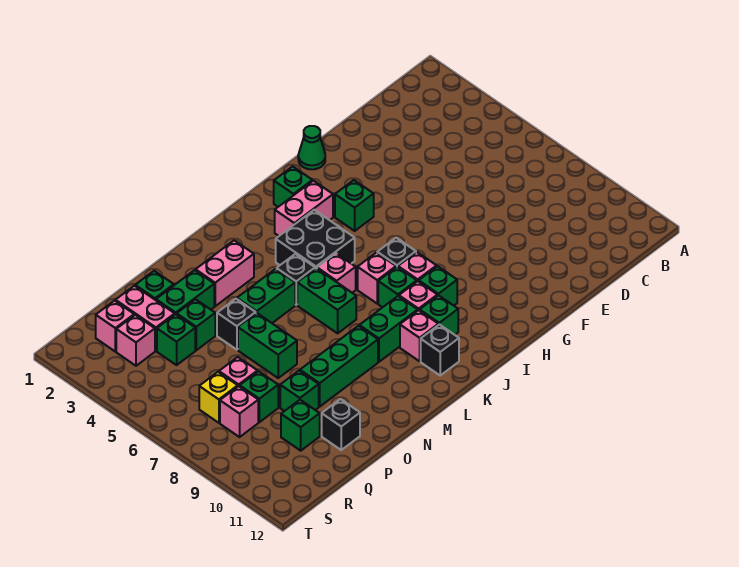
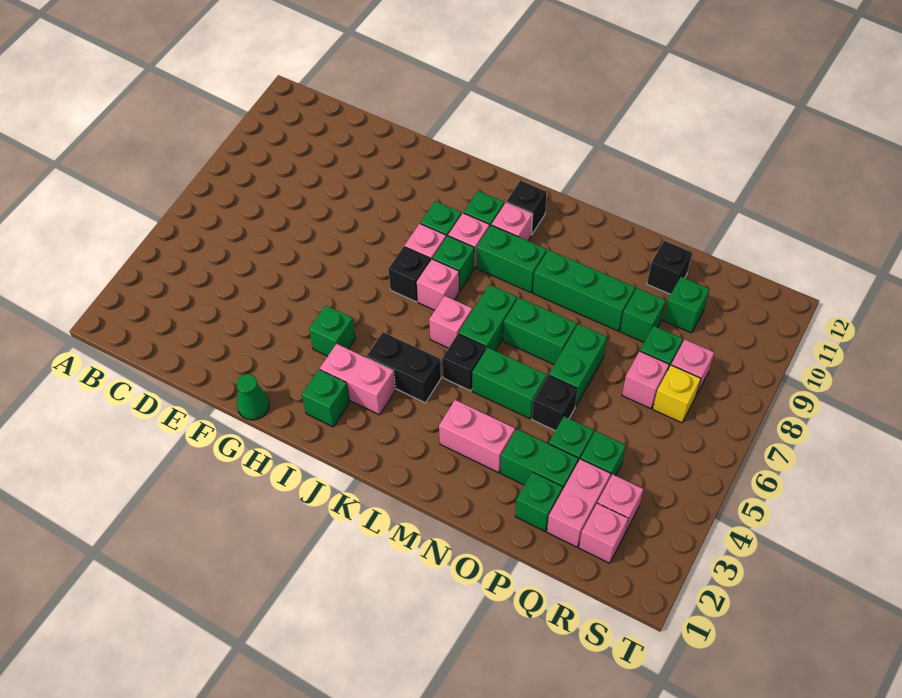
black brick J4:K5 level 1 -> black brick J4:K4 level 1
none -> green brick M7:N7 level 1

